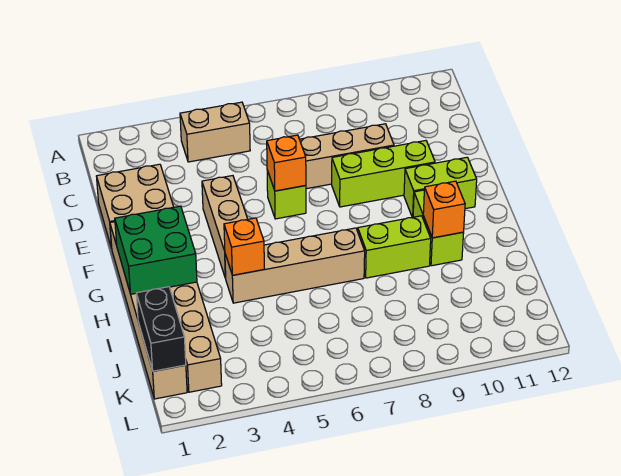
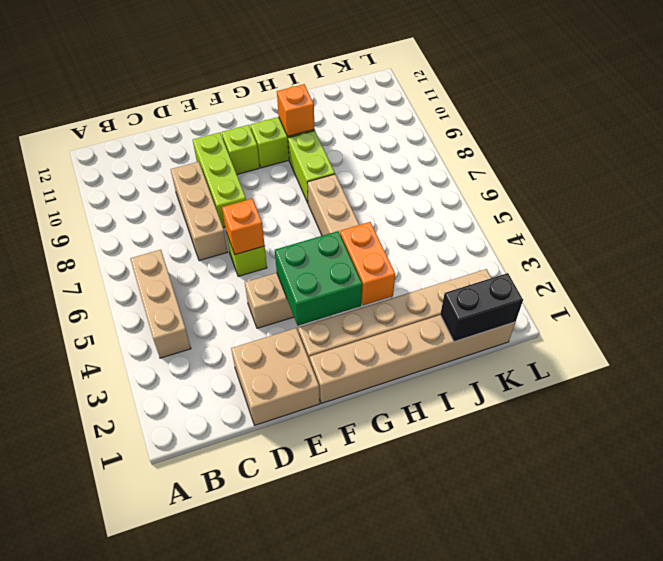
tan brick B4:B5 level 1 -> tan brick B4:B6 level 1
lime brick F10:F11 level 1 -> lime brick F10 level 1
green brick G1:H2 level 2 -> green brick F3:G4 level 2
orange brick H4 level 2 -> orange brick H3:H4 level 2

